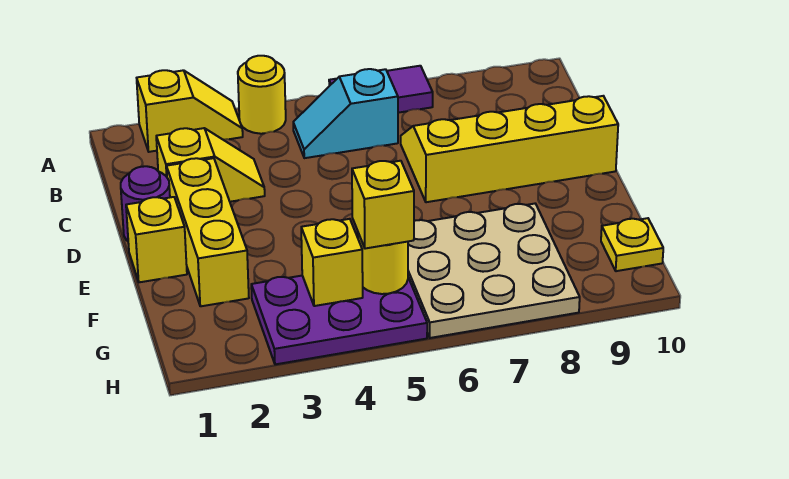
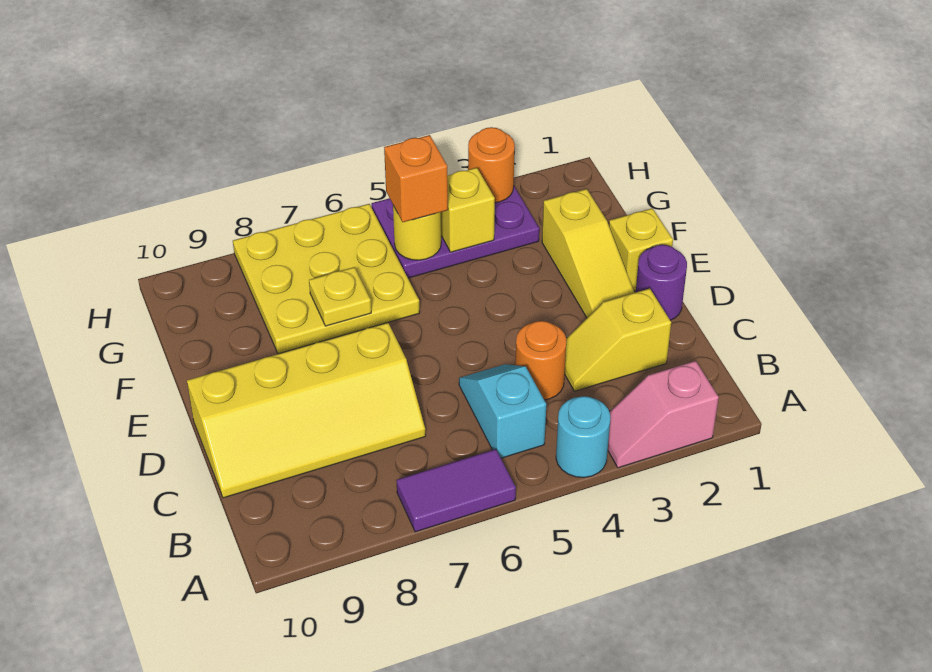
yellow slope A2:A3 level 1 top 2 -> pink slope A2:A3 level 1 top 2
yellow round brick A4 level 1 -> cyan round brick A4 level 1
cyan slope B5:B6 level 1 top 6 -> cyan slope B5:C5 level 1 top B
none -> orange round brick C4 level 1
yellow brick D2:F2 level 1 -> yellow slope D2:F2 level 1 top F
tan plate F6:H8 level 1 -> yellow plate F6:H8 level 1
yellow brick G5 level 3 -> orange brick G5 level 3
yellow plate G10 level 1 -> yellow plate F7 level 2
none -> orange round brick H3 level 2

